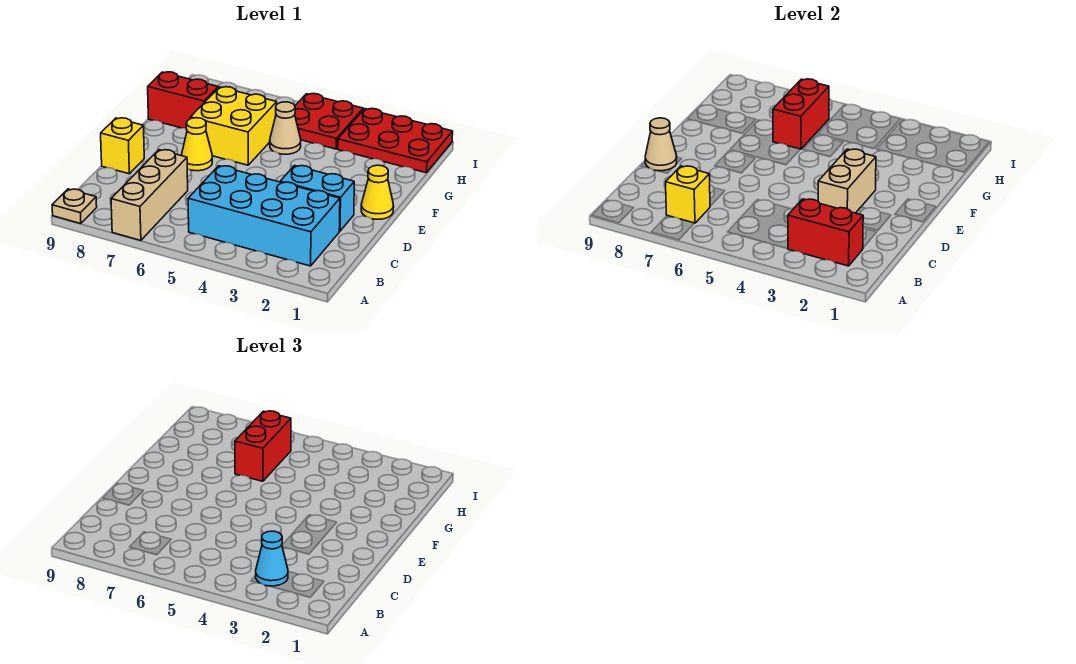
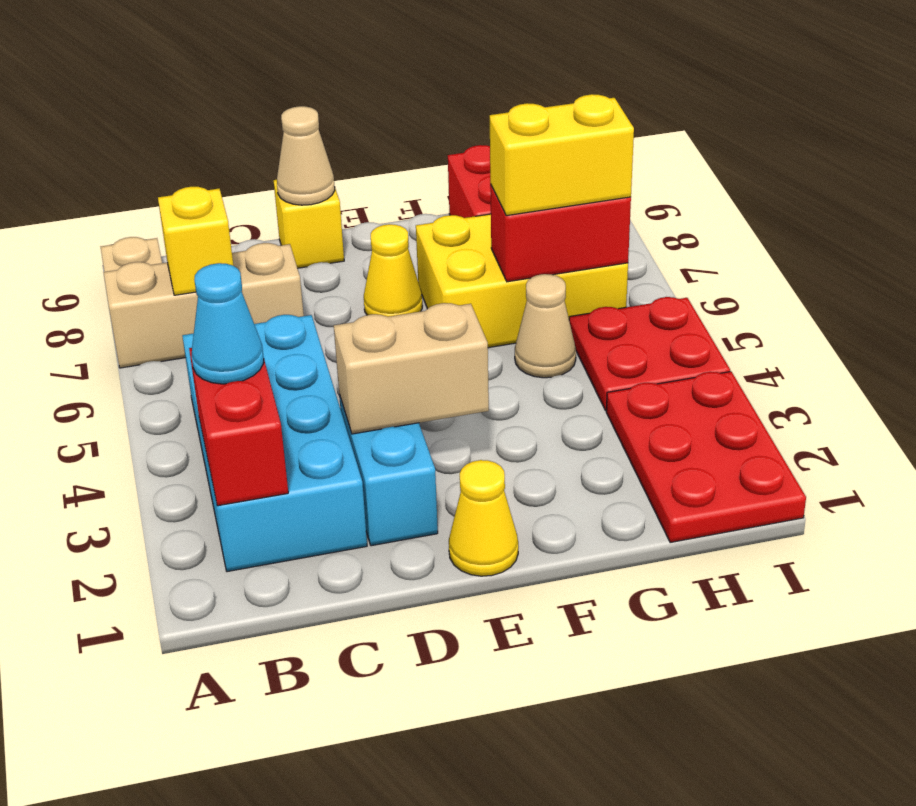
yellow brick F6:G7 level 1 -> yellow brick F6:H7 level 1
red brick G6:H6 level 3 -> yellow brick G6:H6 level 3

